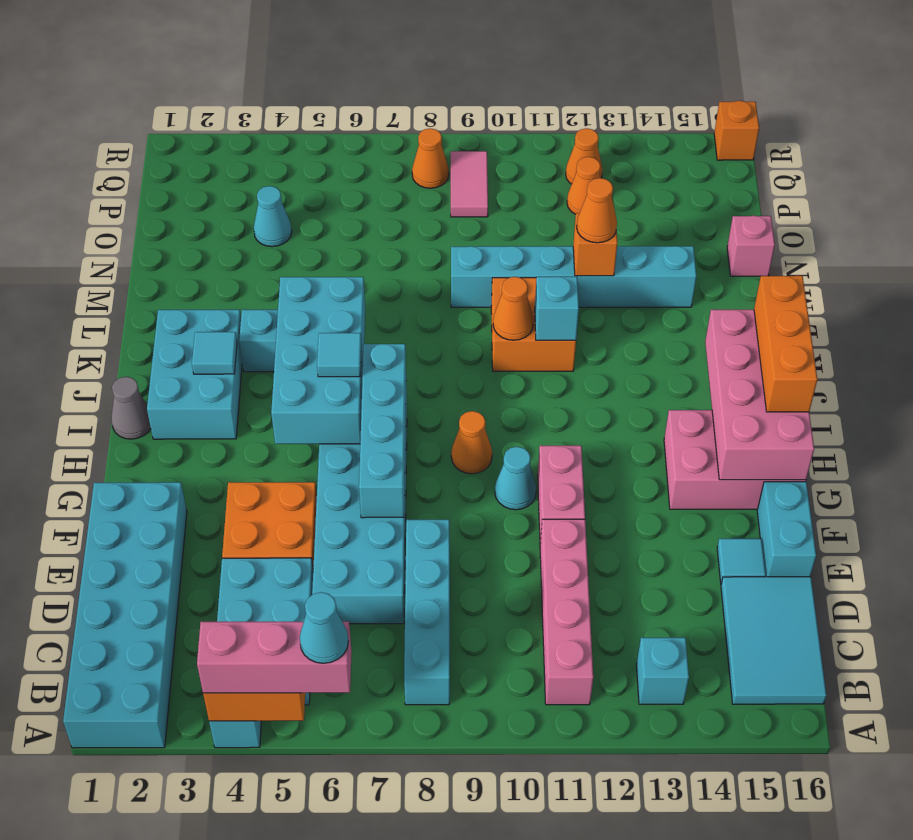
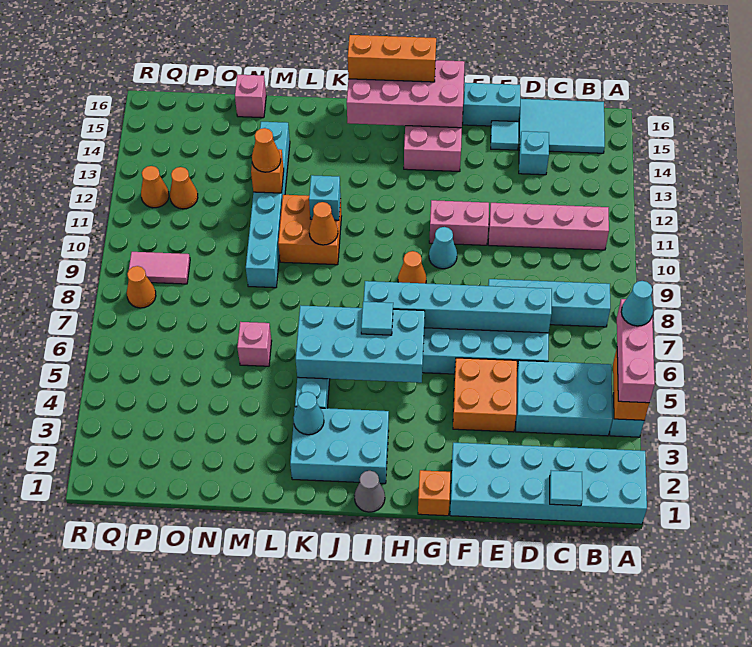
cyan brick B13 level 1 -> cyan brick D14 level 1
cyan brick F7:I7 level 2 -> cyan brick D7:I7 level 2
cyan tile J3 level 2 -> cyan tile C1 level 2
none -> pink brick M6 level 1
cyan cone O4 level 1 -> cyan cone K3 level 2
orange brick R16 level 1 -> orange brick G1 level 1

